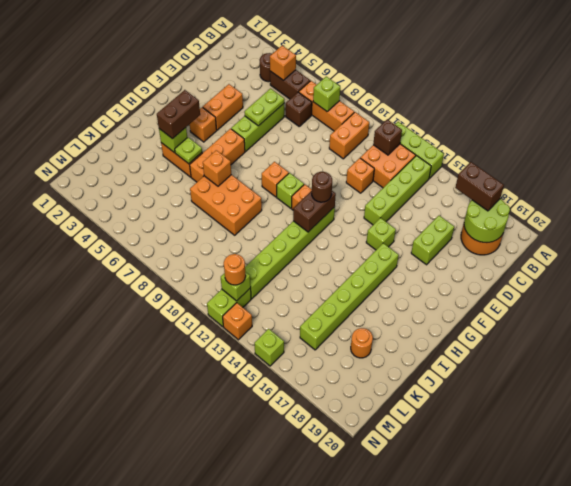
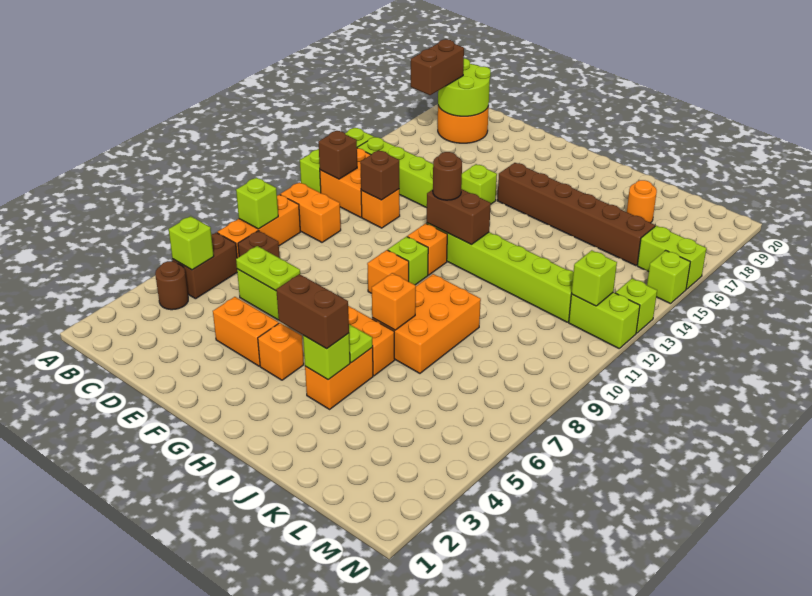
orange brick B5 level 2 -> lime brick B5 level 2
none -> brown brick D12 level 2
lime brick D17:E17 level 1 -> lime brick M16:N16 level 1
lime brick G16:L16 level 1 -> brown brick G16:L16 level 1
orange round brick M12 level 3 -> none
orange brick N13 level 1 -> lime brick N13 level 1

